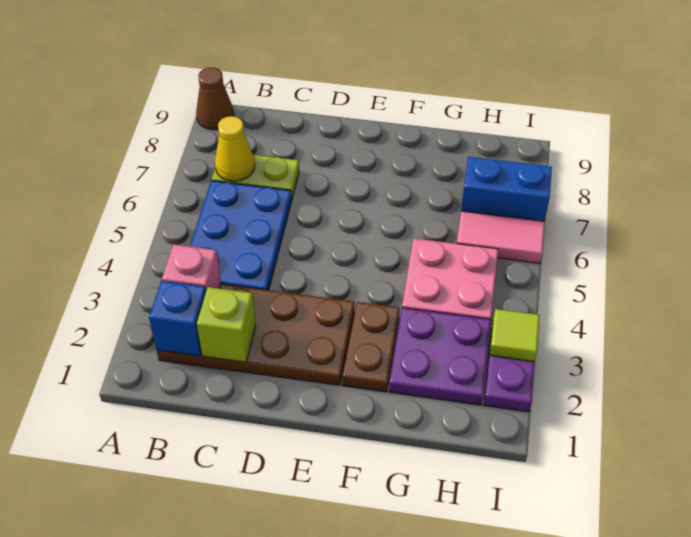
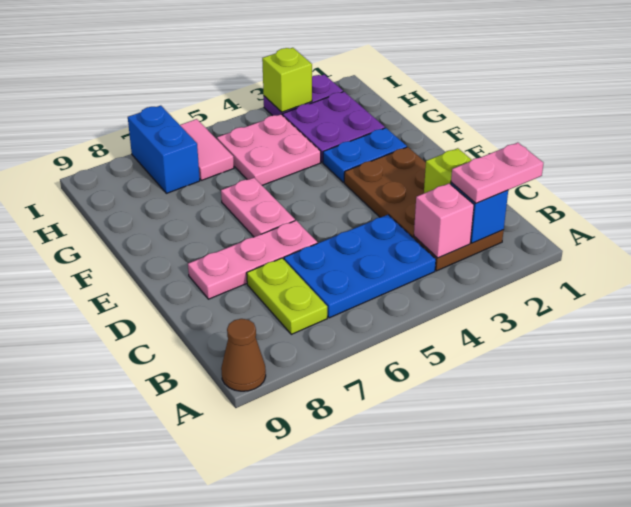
none -> pink plate B1:B2 level 3
yellow cone B7 level 2 -> none
none -> pink plate D6:D8 level 1
none -> pink plate E6:F6 level 1
brown plate F2:F3 level 1 -> blue plate F2:F3 level 1
lime tile I3 level 2 -> lime brick I3 level 2

